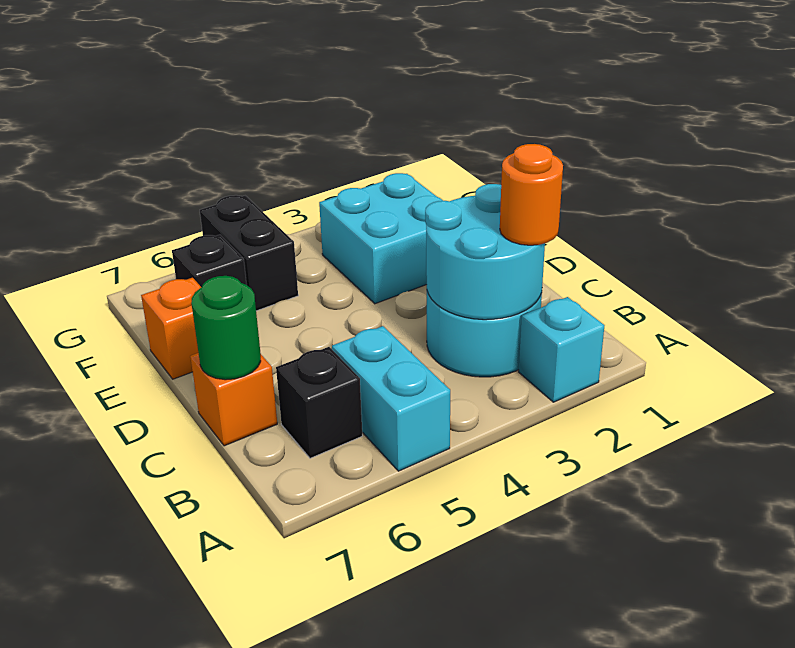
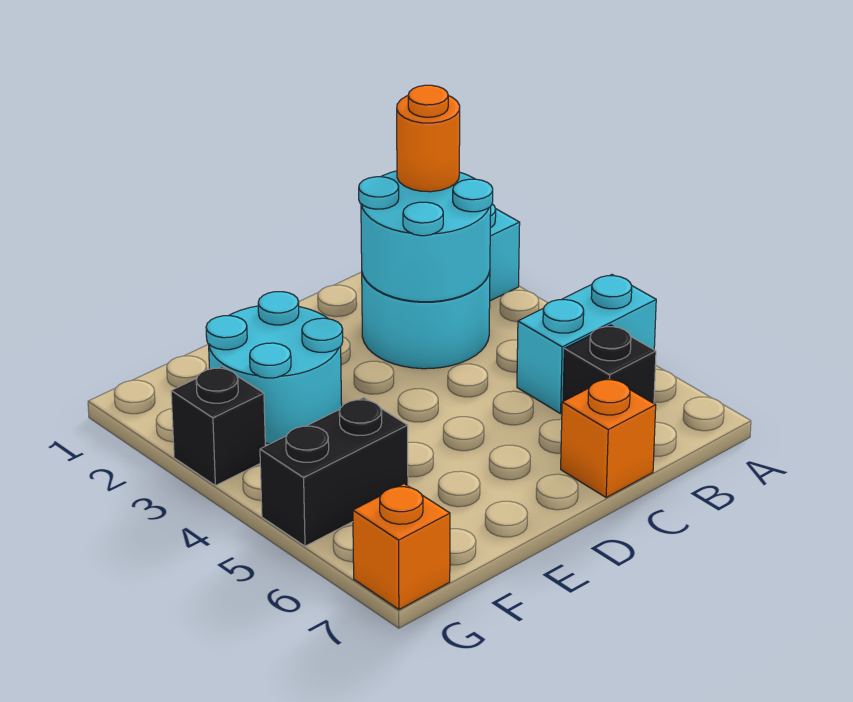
green round brick C7 level 2 -> none
cyan brick E2:F3 level 1 -> cyan round brick E2:F3 level 1
orange brick E7 level 1 -> orange brick G7 level 1
black brick F6 level 1 -> black brick G3 level 1

